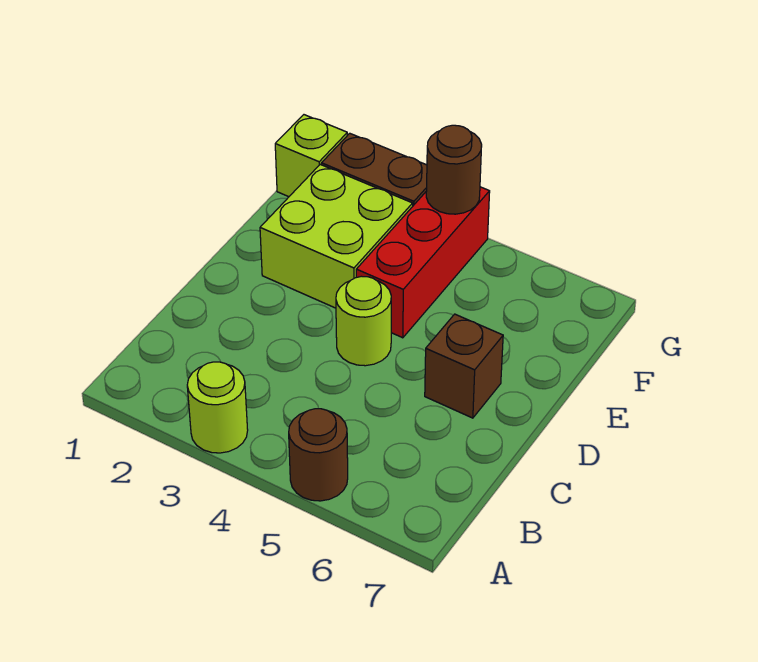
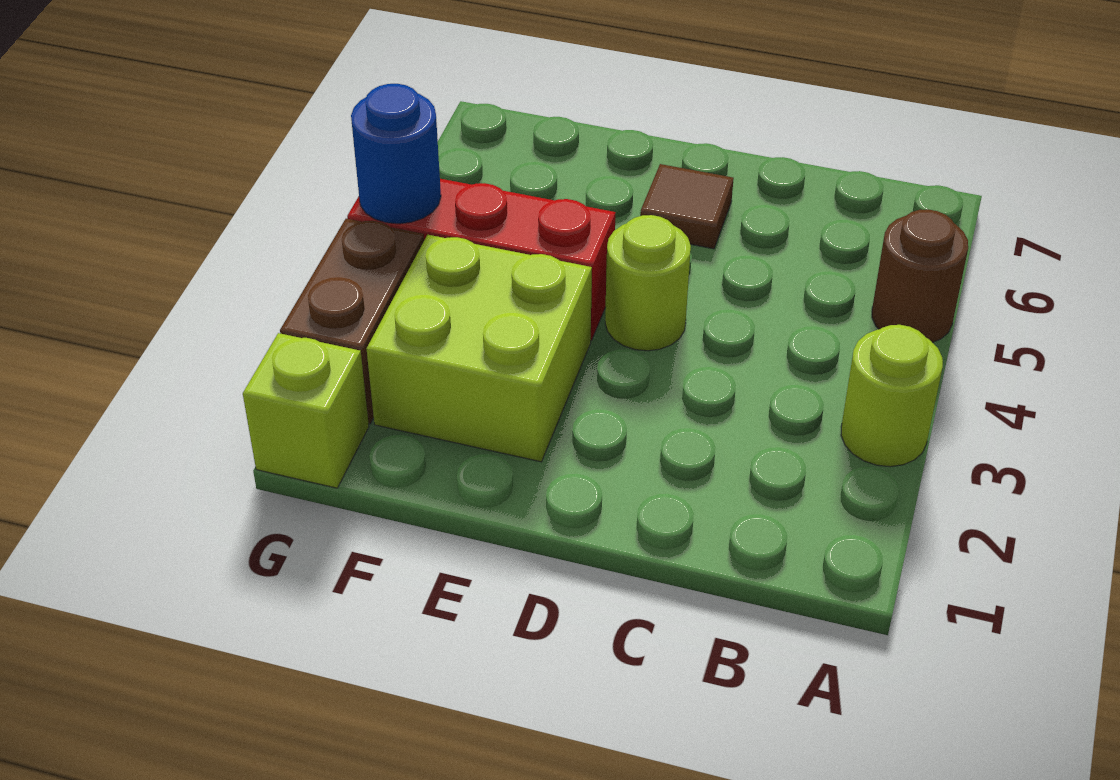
brown brick D6 level 1 -> brown tile D6 level 1
brown round brick G4 level 2 -> blue round brick G4 level 2

